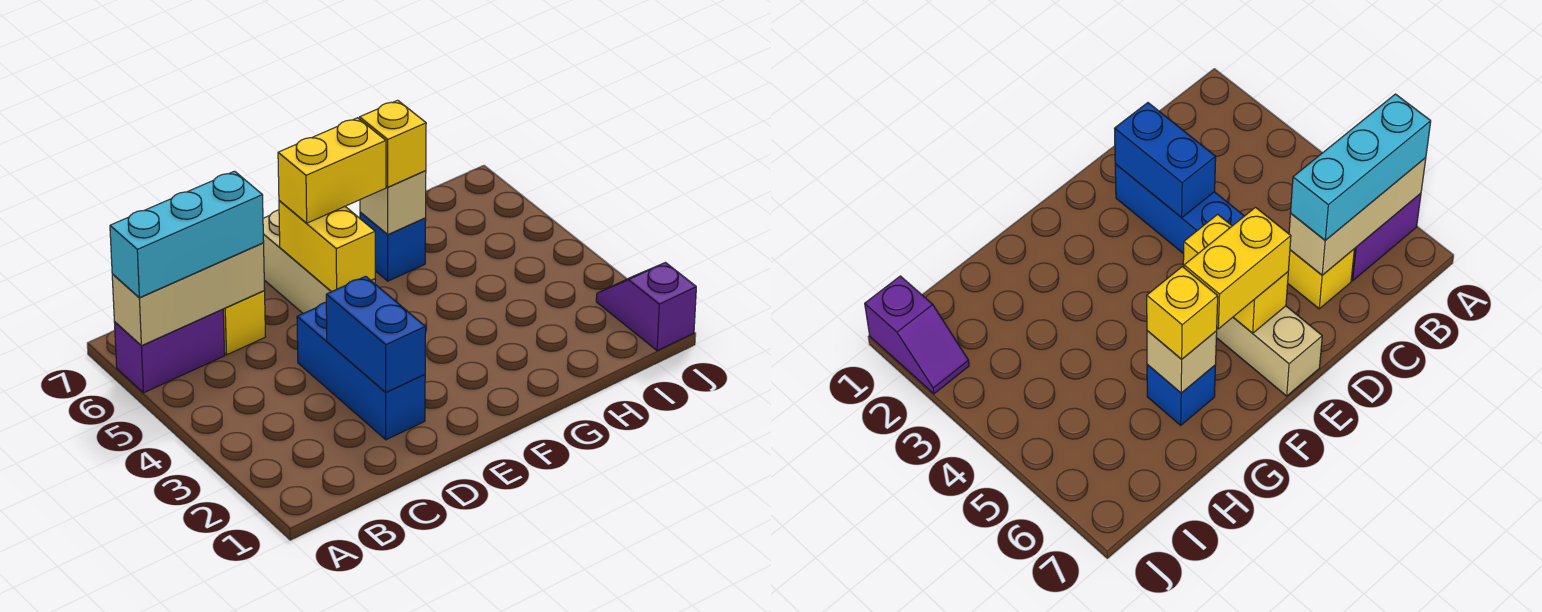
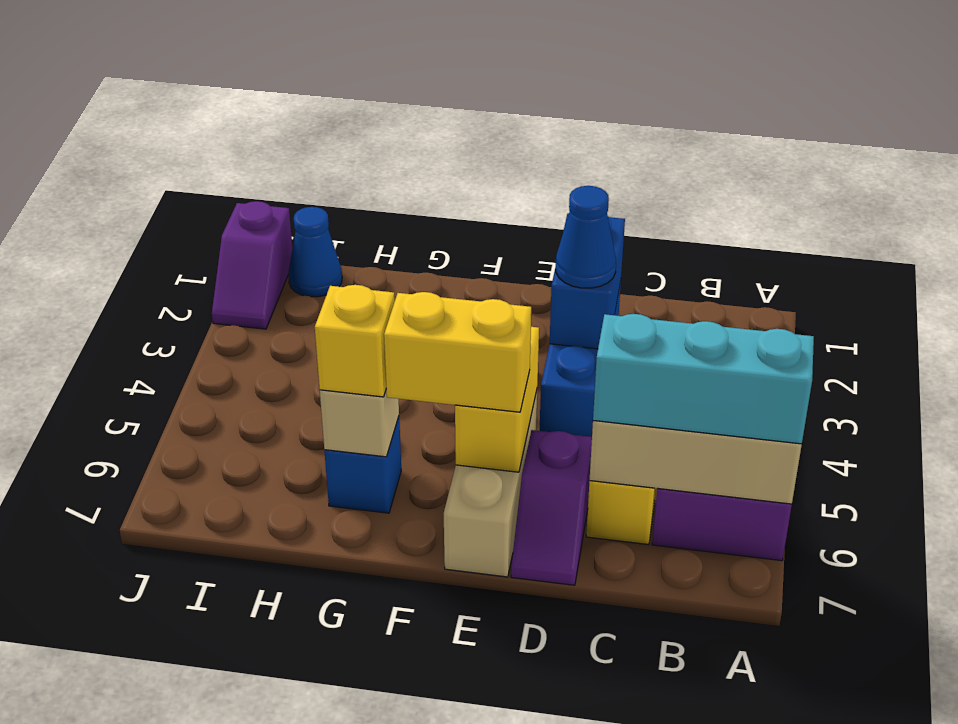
none -> blue cone D3 level 3
none -> purple slope D6:D7 level 1 top 6
none -> blue cone I1 level 1

